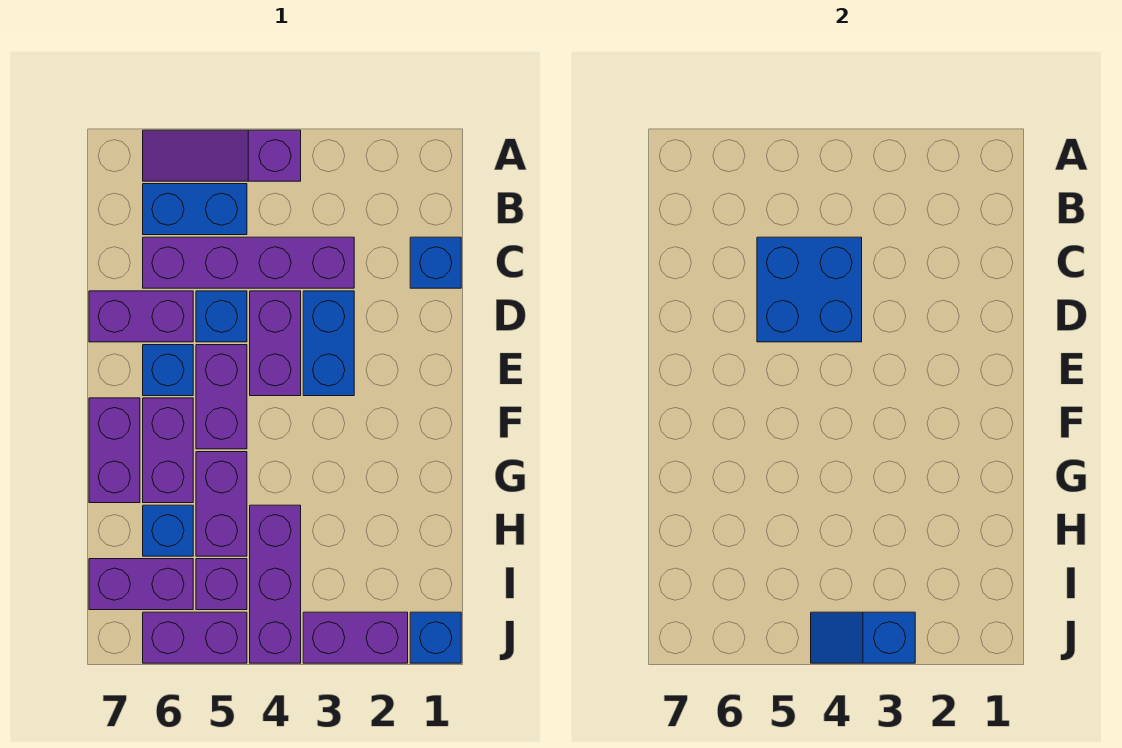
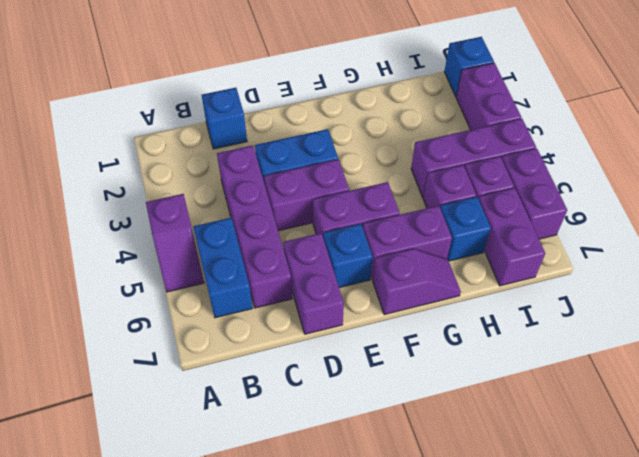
purple slope A4:A6 level 1 top 4 -> purple slope A4:A5 level 1 top 4
blue brick C4:D5 level 2 -> none
blue brick D5 level 1 -> none
purple brick F7:G7 level 1 -> purple slope F7:G7 level 1 top F
purple brick G5:H5 level 1 -> purple brick H5 level 1
blue slope J3:J4 level 2 top 3 -> none

